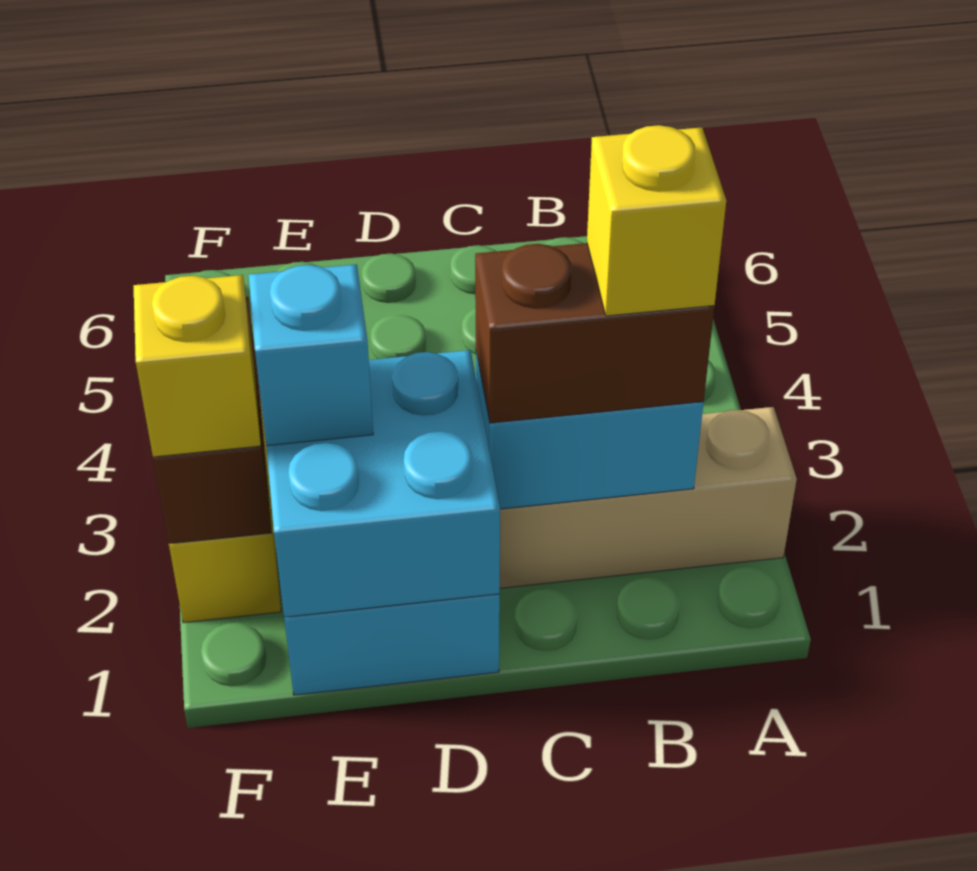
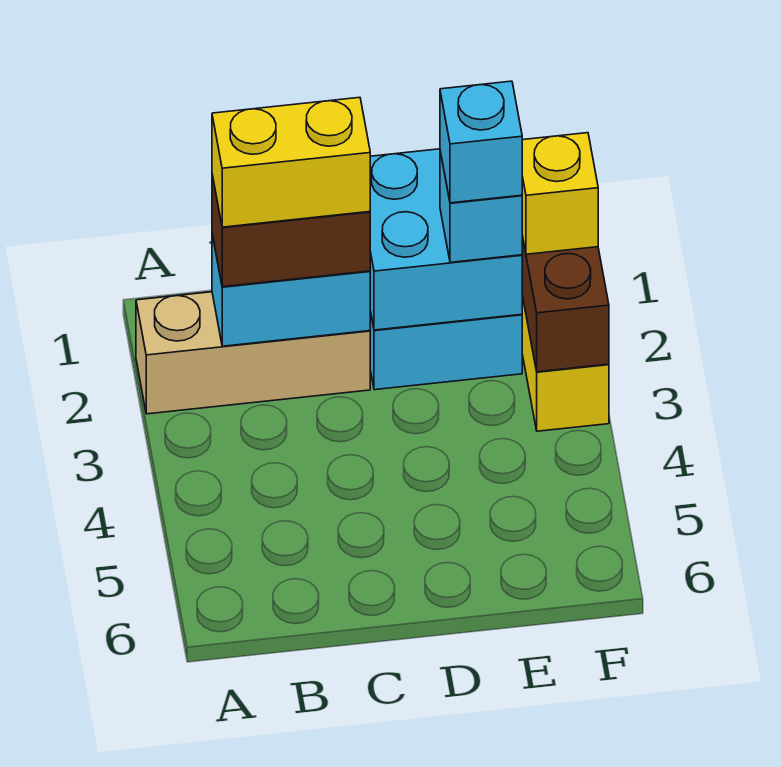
yellow brick B2 level 4 -> yellow brick B2:C2 level 4
none -> cyan brick E2 level 4

